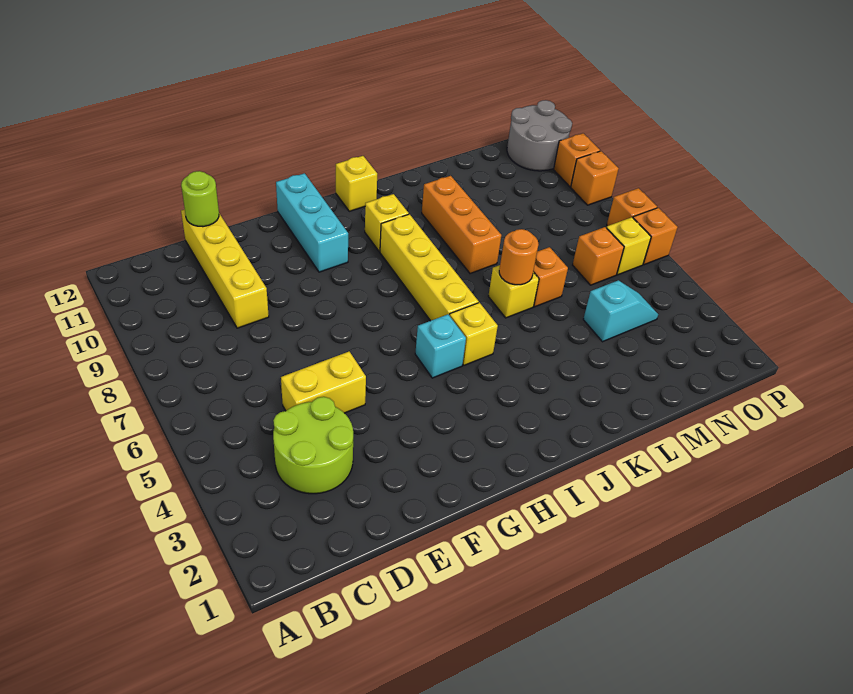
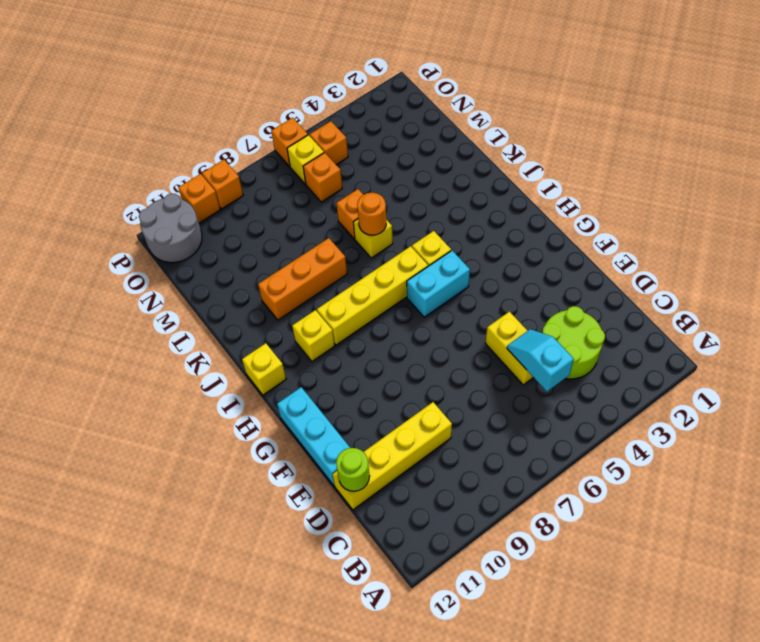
cyan brick G10:G12 level 1 -> cyan brick E12:G12 level 1
cyan brick H5 level 1 -> cyan brick H5:H6 level 1
cyan slope M4:N4 level 1 top M -> cyan slope C5:D5 level 2 top C
orange brick P7 level 1 -> orange brick O5 level 1

